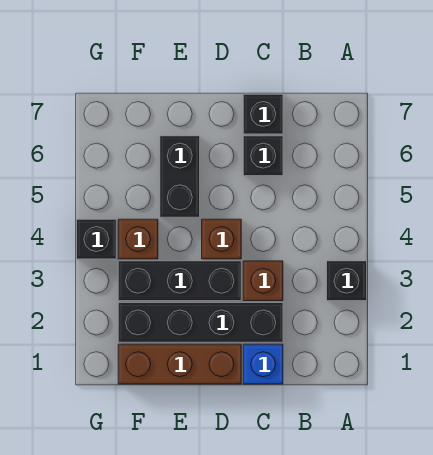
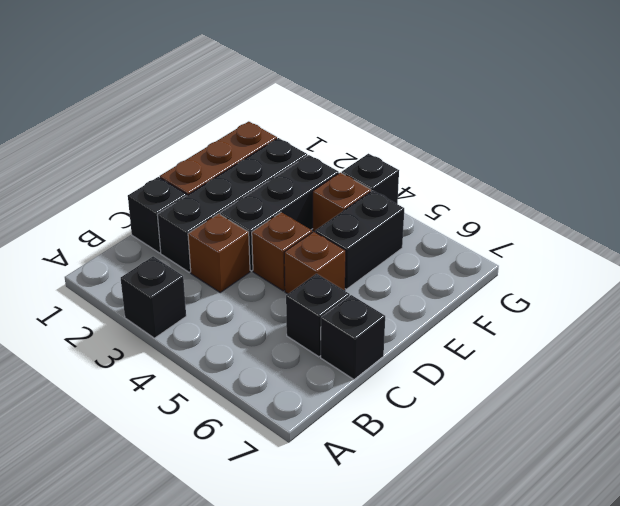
blue brick C1 level 1 -> black brick C1 level 1
none -> brown brick D5 level 1
black brick E5:E6 level 1 -> black brick E5:F5 level 1

